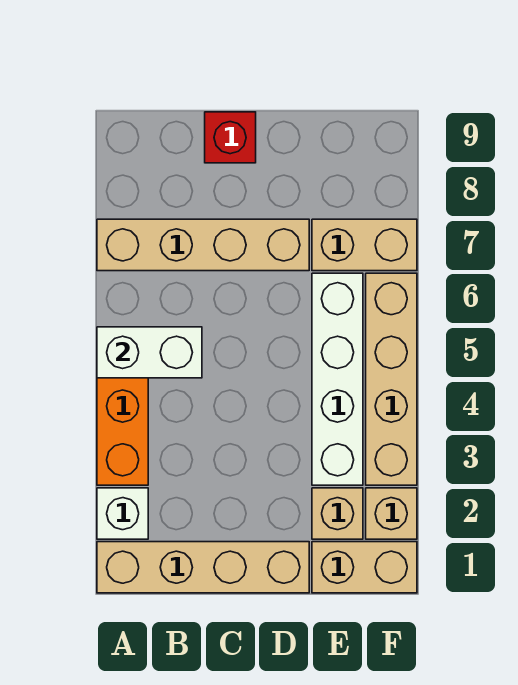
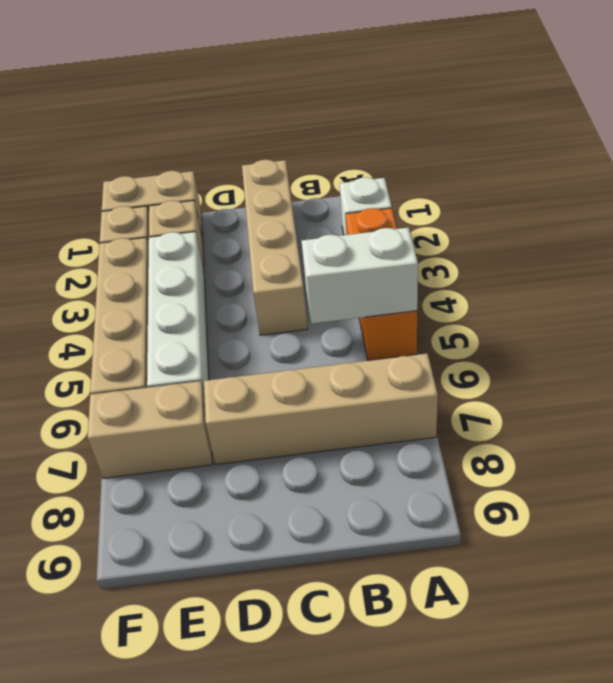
tan brick A1:D1 level 1 -> tan brick C1:C4 level 1
red brick C9 level 1 -> none

